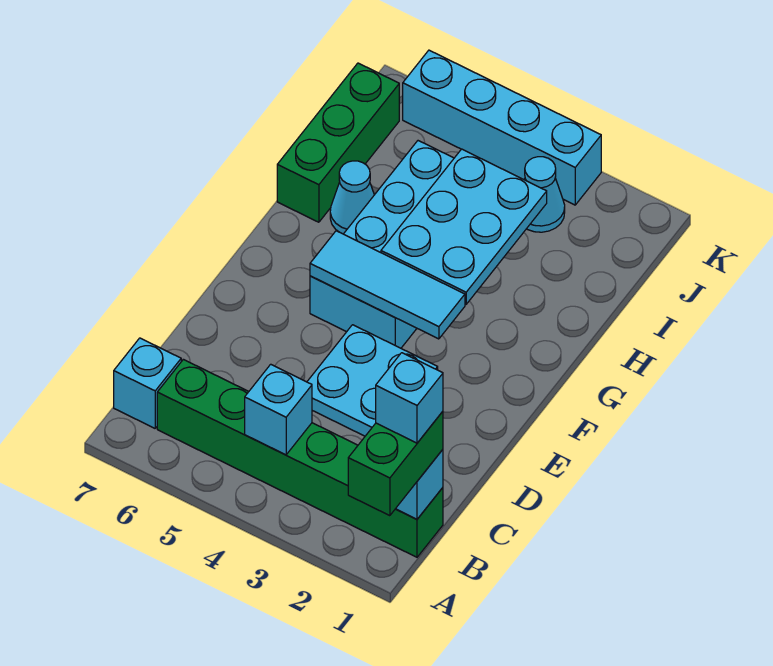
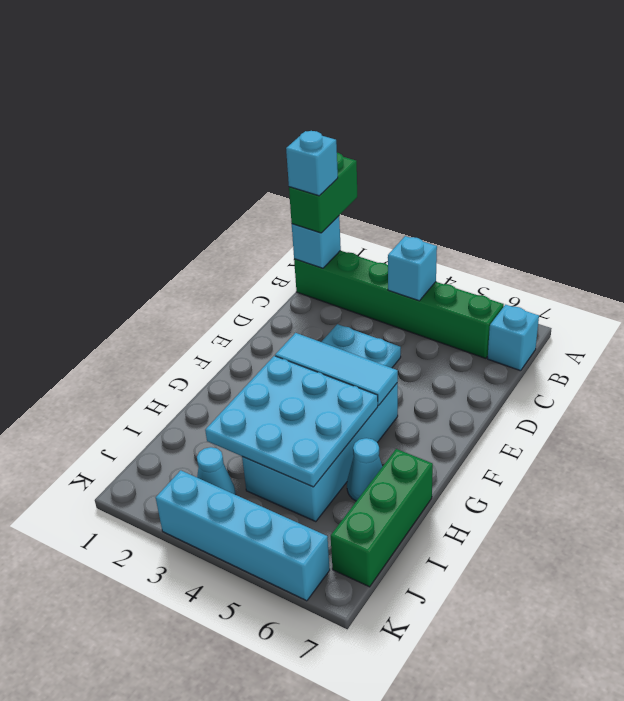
cyan plate G3:I4 level 2 -> cyan plate G3:I5 level 2

